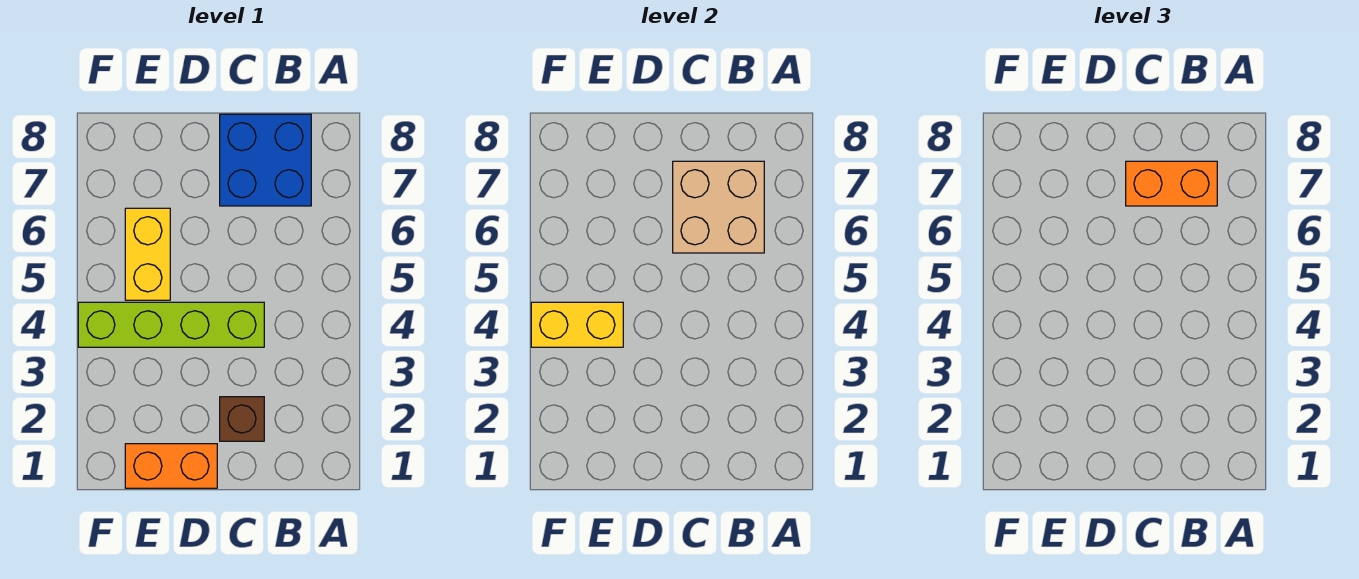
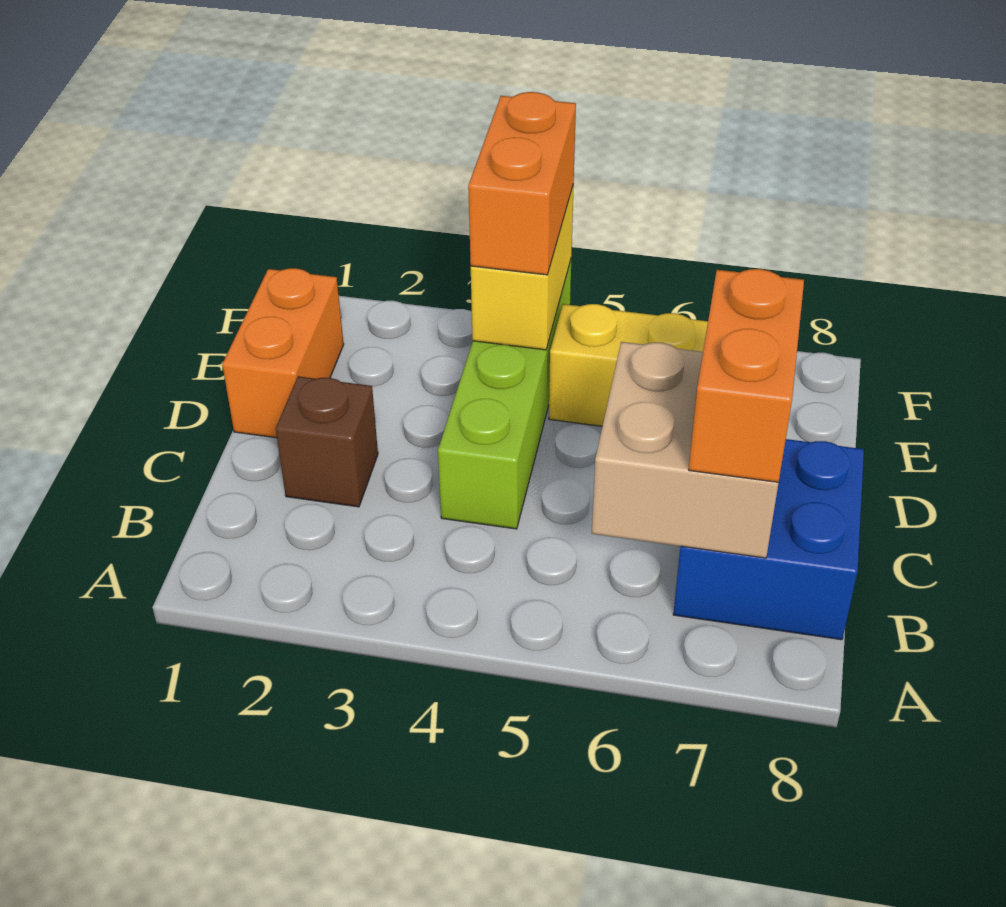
none -> orange brick E4:F4 level 3

